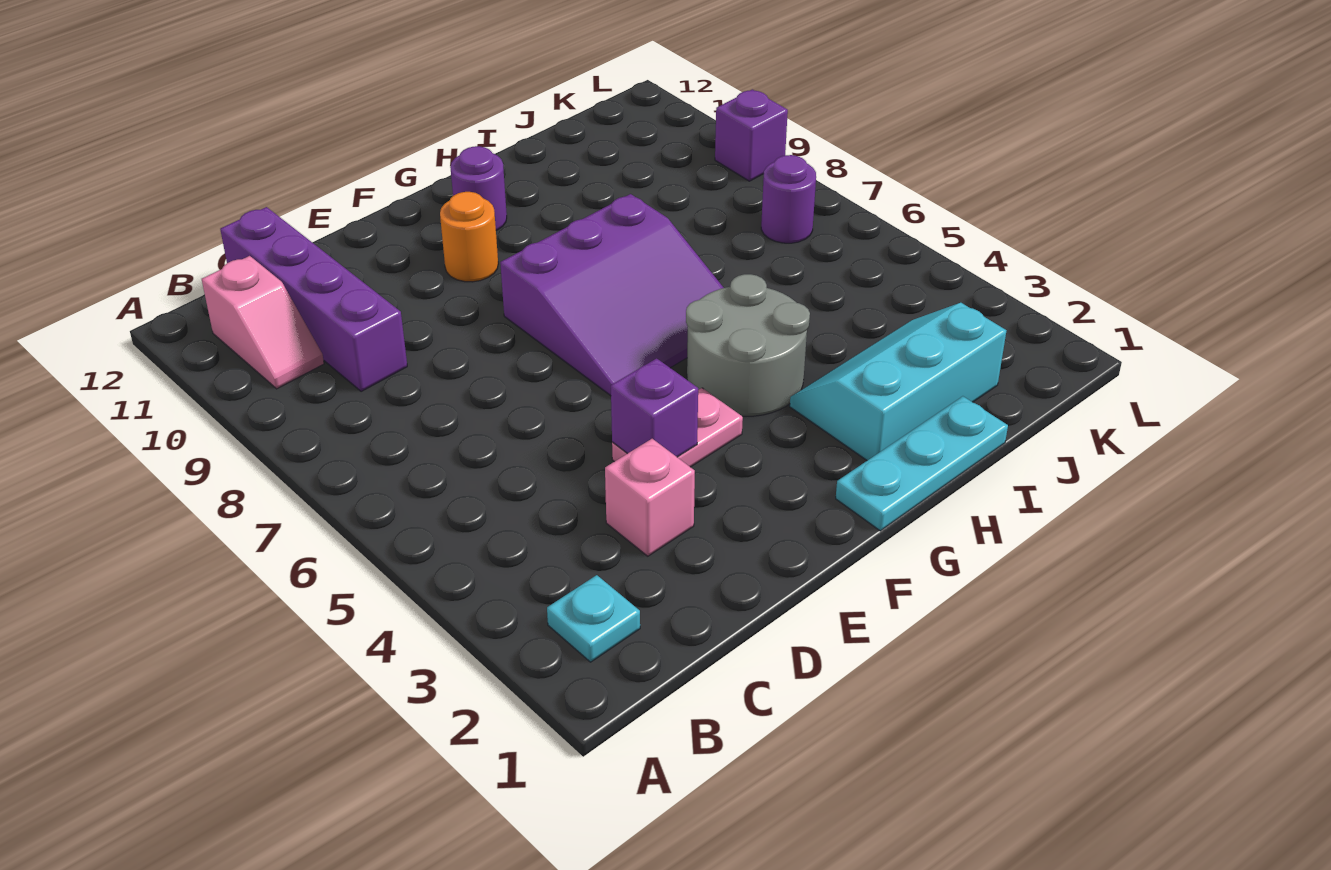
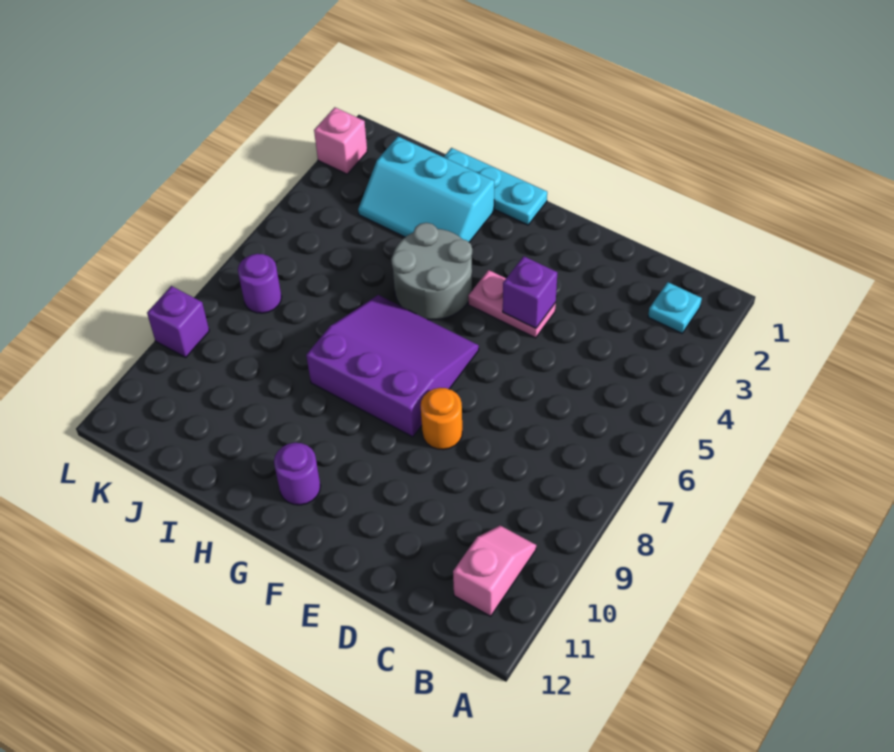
purple brick C9:C12 level 1 -> none
pink brick D3 level 1 -> pink brick L2 level 1
orange round brick F10 level 1 -> orange round brick E8 level 1

